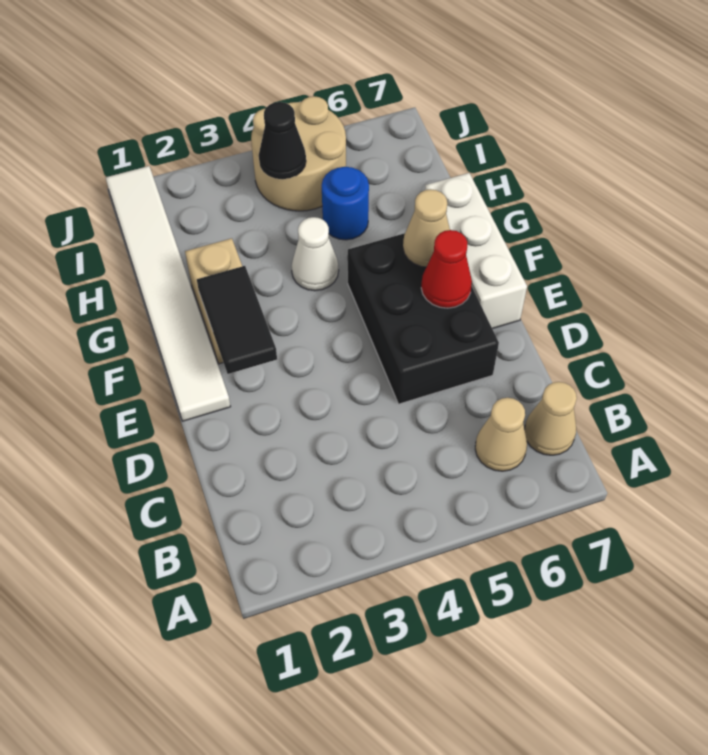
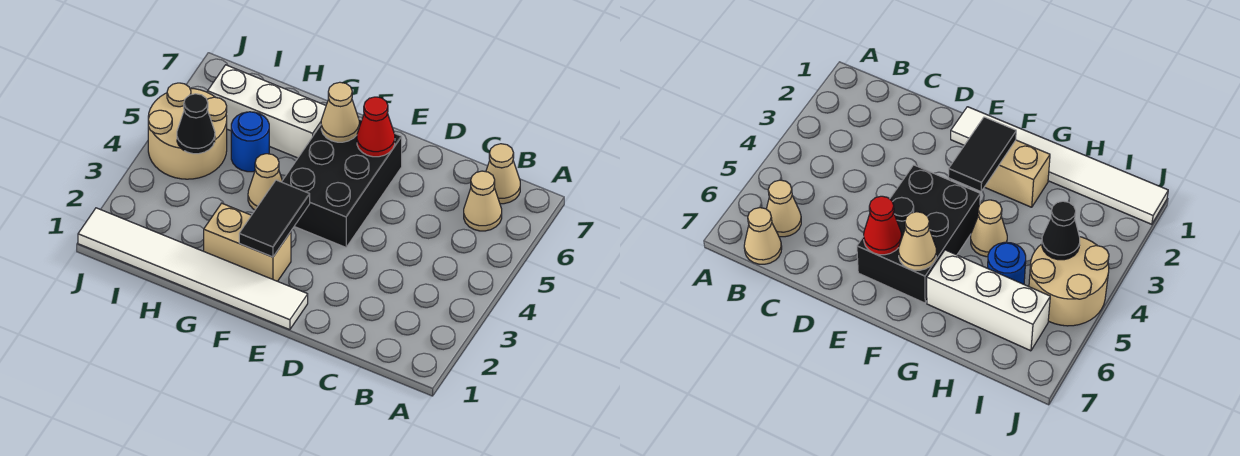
black brick D5:F6 level 1 -> black brick E4:F6 level 1
black tile E2:F2 level 2 -> black tile F2:F3 level 2
white brick E7:G7 level 1 -> white brick G6:I6 level 1
white cone G4 level 1 -> tan cone G4 level 1

